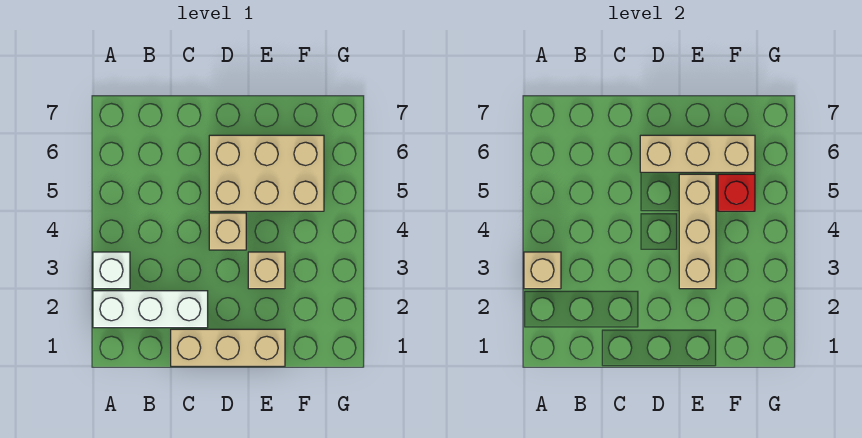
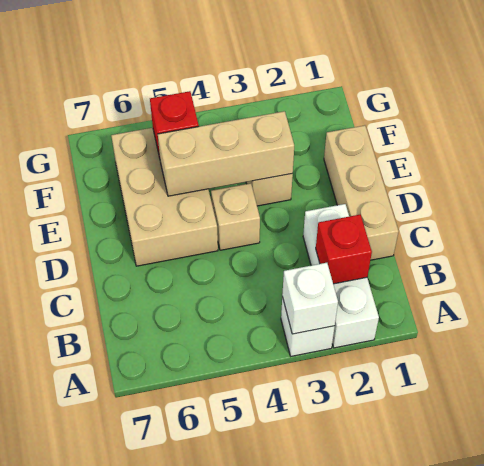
tan brick A3 level 2 -> white brick A3 level 2
none -> red brick B2 level 2
tan brick D6:F6 level 2 -> none

